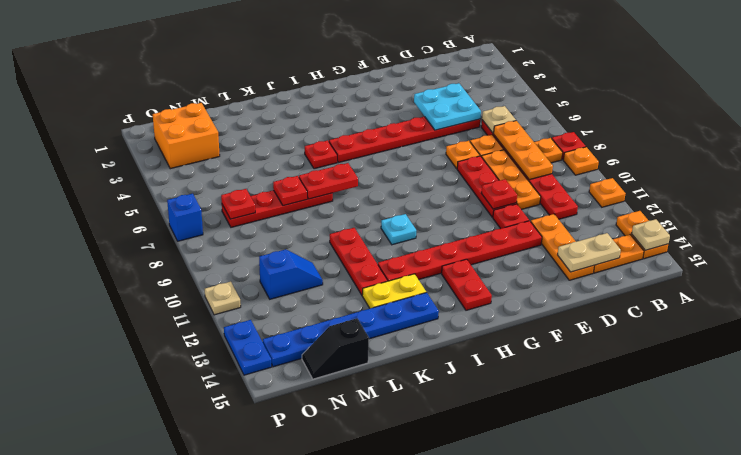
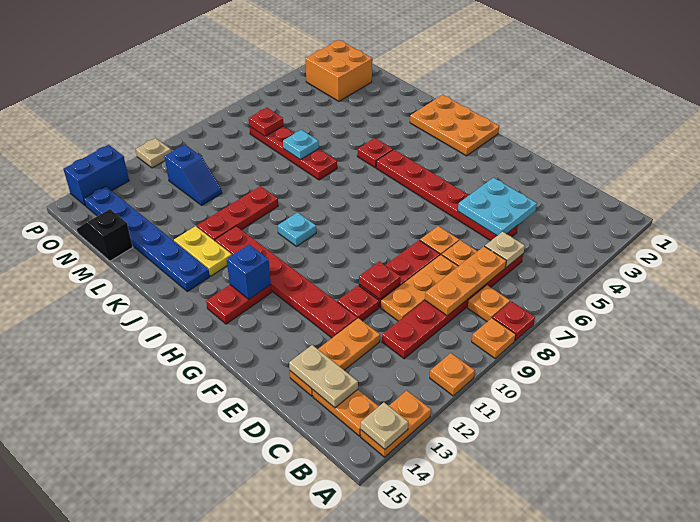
none -> orange plate H1:J2 level 1
red plate J7:K7 level 2 -> none
red plate L7 level 2 -> cyan plate L7 level 2
blue brick P7 level 1 -> blue brick H13 level 2
blue plate P13:P14 level 1 -> blue brick P13:P14 level 1

